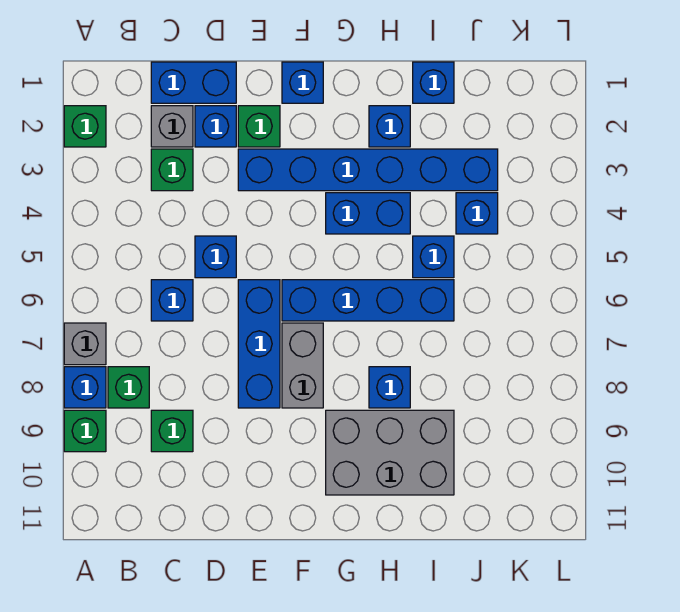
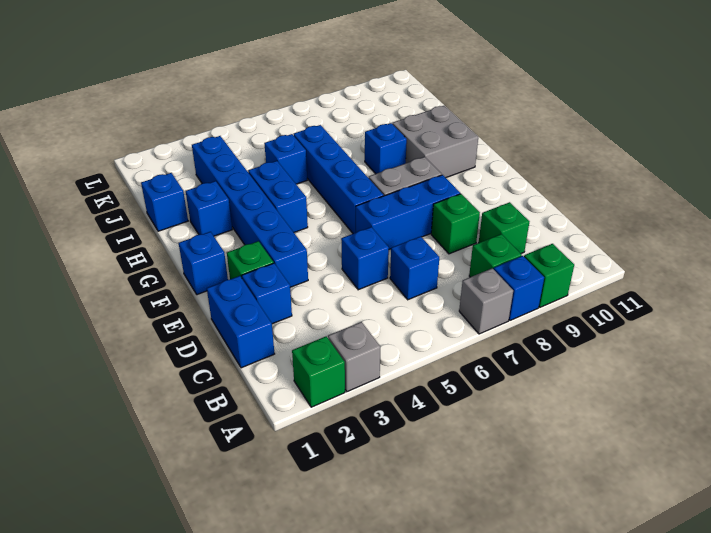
grey brick C2 level 1 -> grey brick A3 level 1
green brick C3 level 1 -> green brick D8 level 1
grey brick G9:I10 level 1 -> grey brick G9:H10 level 1
blue brick J4 level 1 -> none

